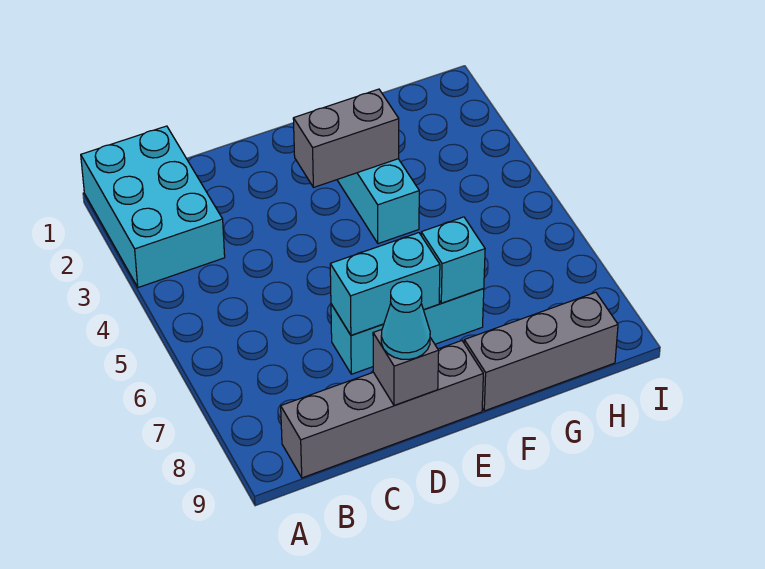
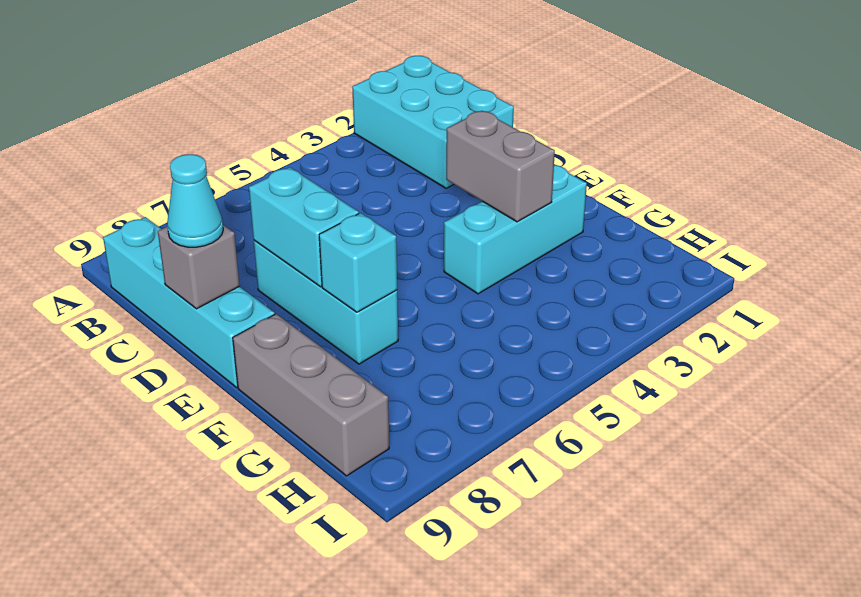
cyan brick A1:B3 level 1 -> cyan brick A1:C2 level 1
grey brick B9:E9 level 1 -> cyan brick B9:E9 level 1

